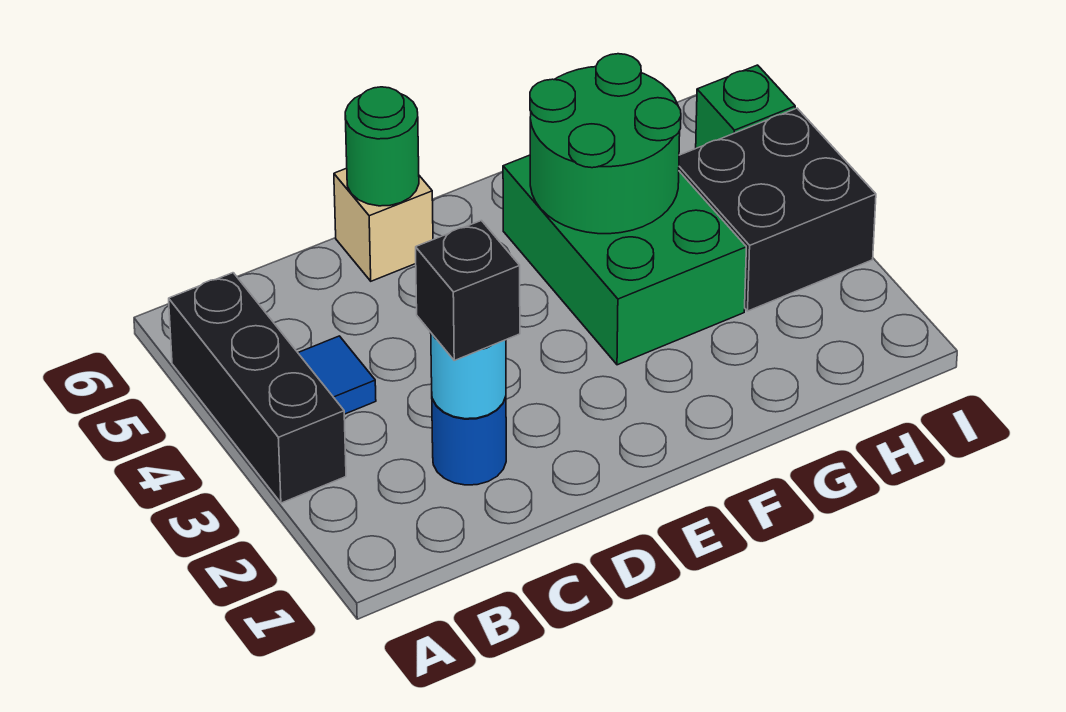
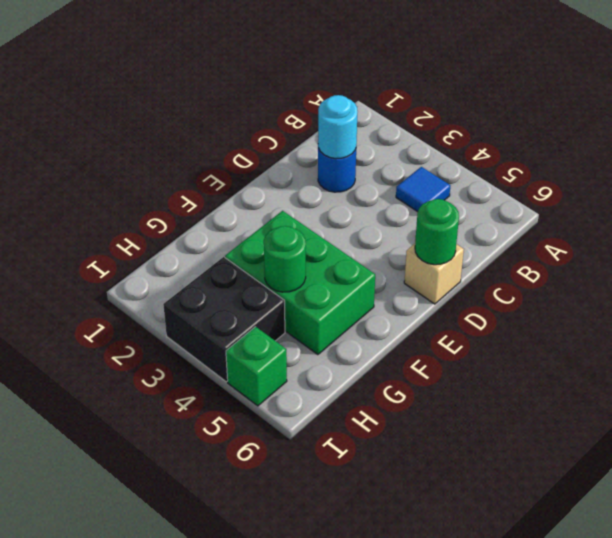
black brick A3:A5 level 1 -> none
black brick C2 level 3 -> none
green round brick F4:G5 level 2 -> green round brick G4 level 2

